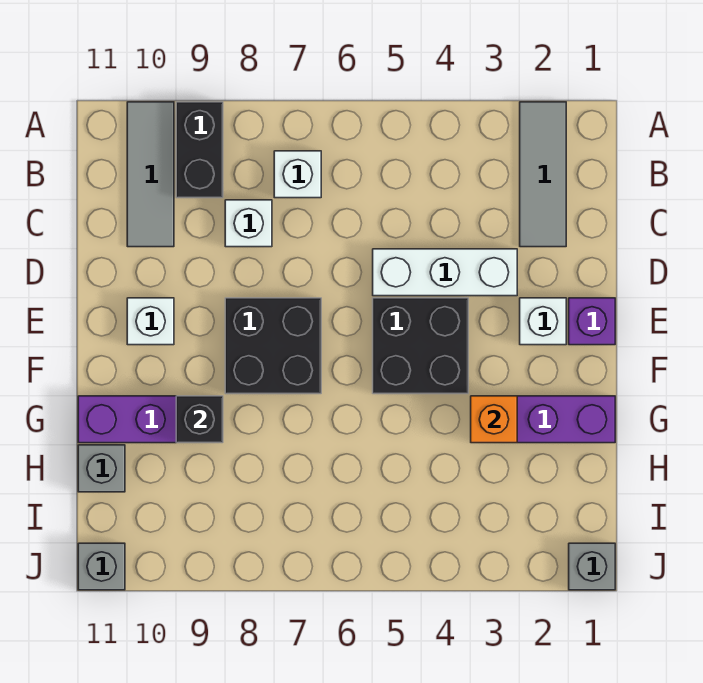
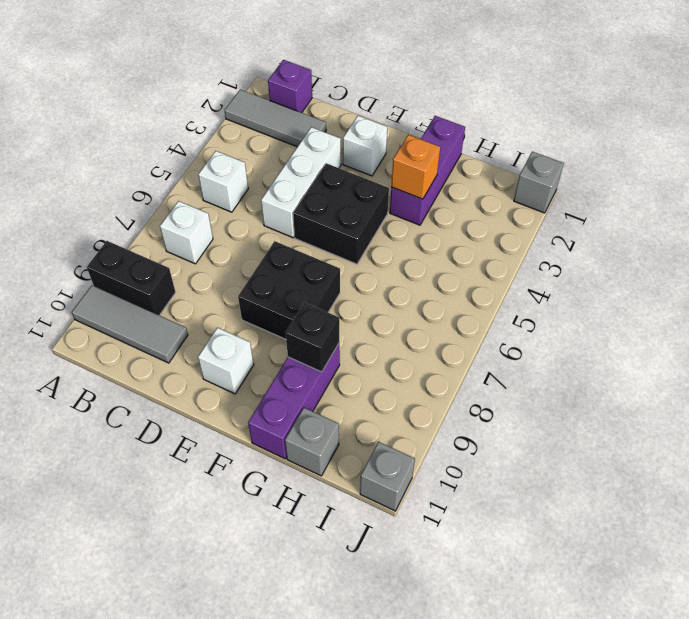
white brick C8 level 1 -> white brick B5 level 1
purple brick E1 level 1 -> purple brick B1 level 1

